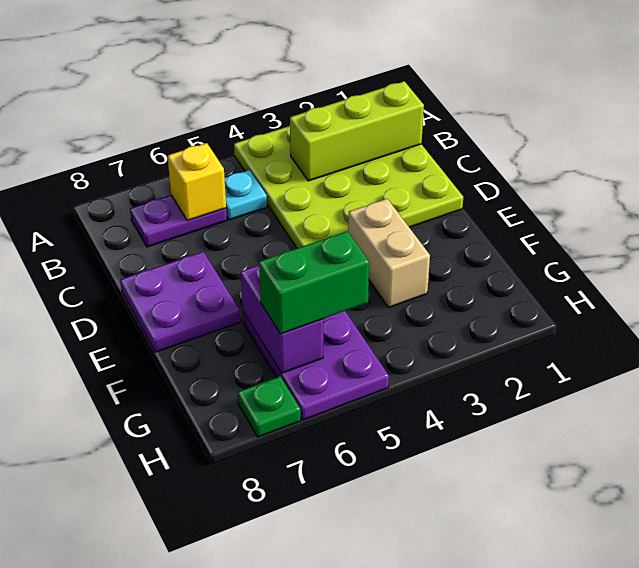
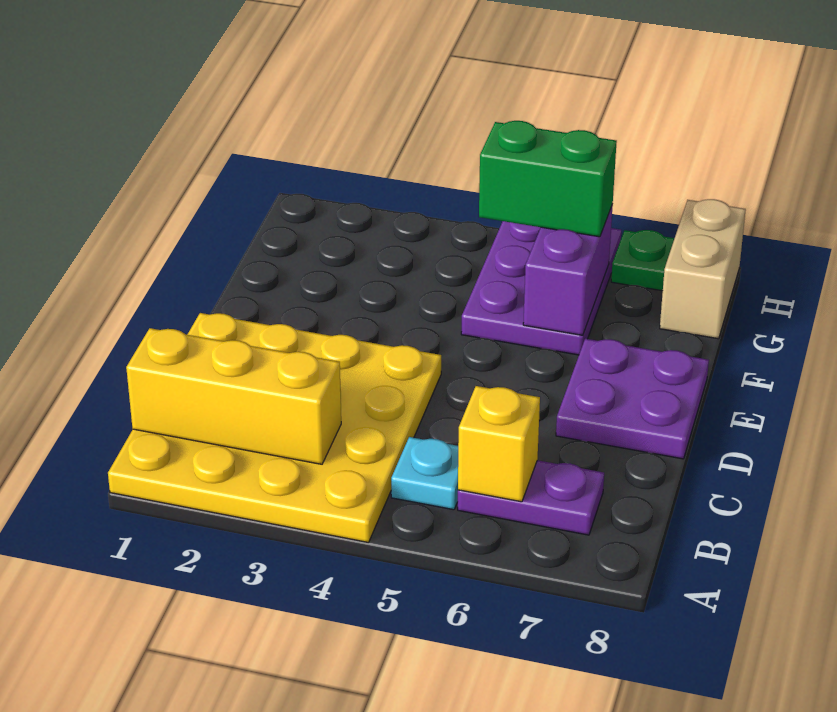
lime plate A1:D4 level 1 -> yellow plate A1:D4 level 1
lime brick B1:B3 level 2 -> yellow brick B1:B3 level 2
tan brick E3:F3 level 1 -> tan brick G8:H8 level 1

